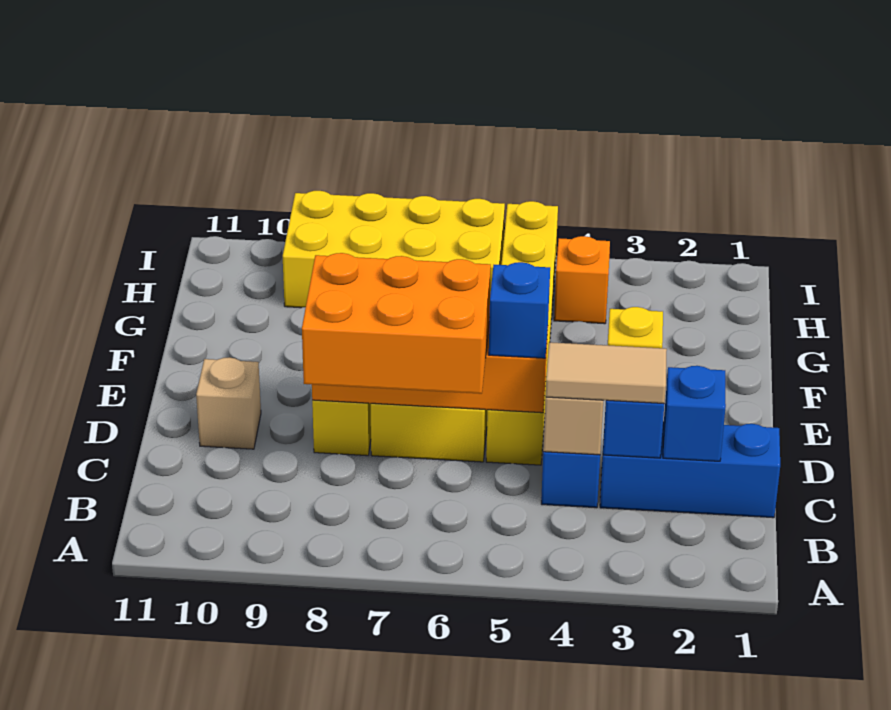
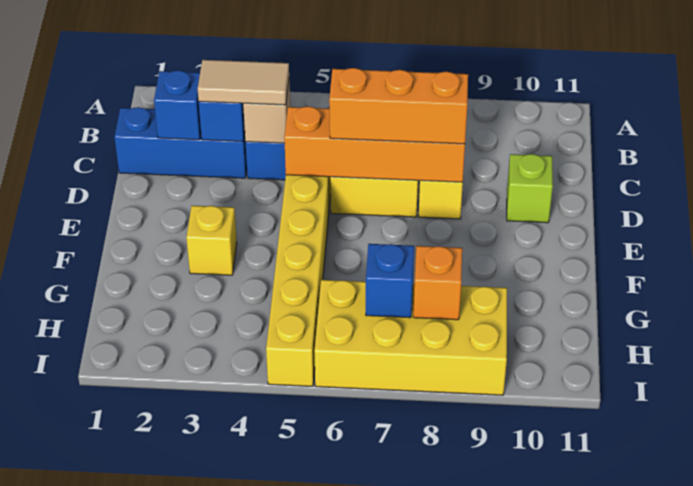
orange brick C6:D8 level 3 -> orange brick D6:D8 level 3
blue brick D5 level 3 -> blue brick H7 level 2
tan brick D10 level 1 -> lime brick D10 level 1
orange brick H4 level 1 -> orange brick H8 level 2

